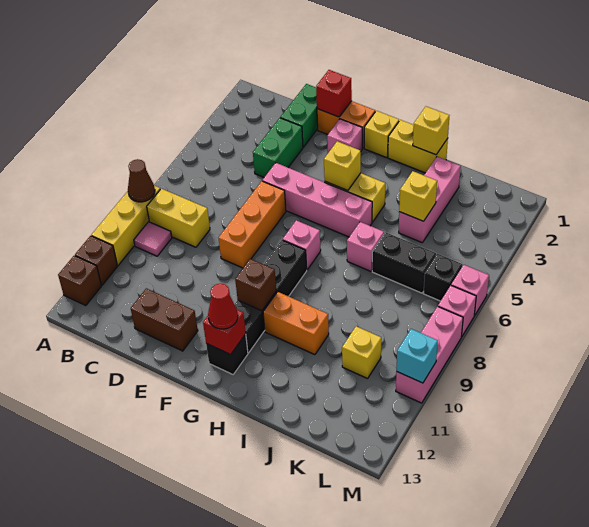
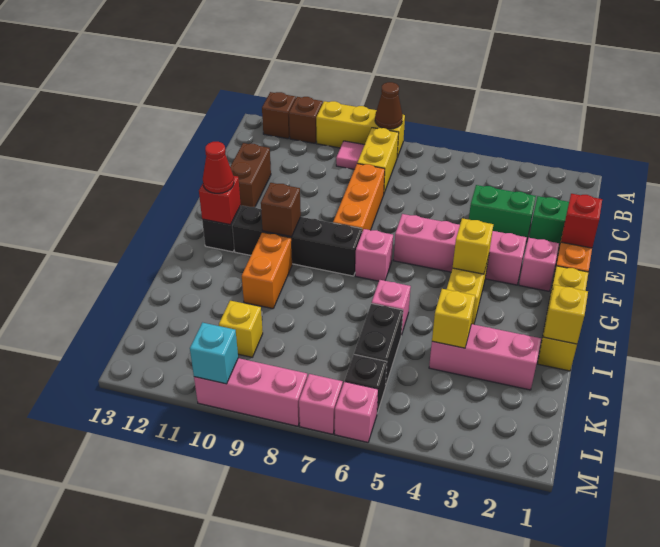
pink brick E5:H5 level 1 -> pink brick F3:F6 level 1
orange brick E6:E8 level 1 -> orange brick D8:F8 level 1

